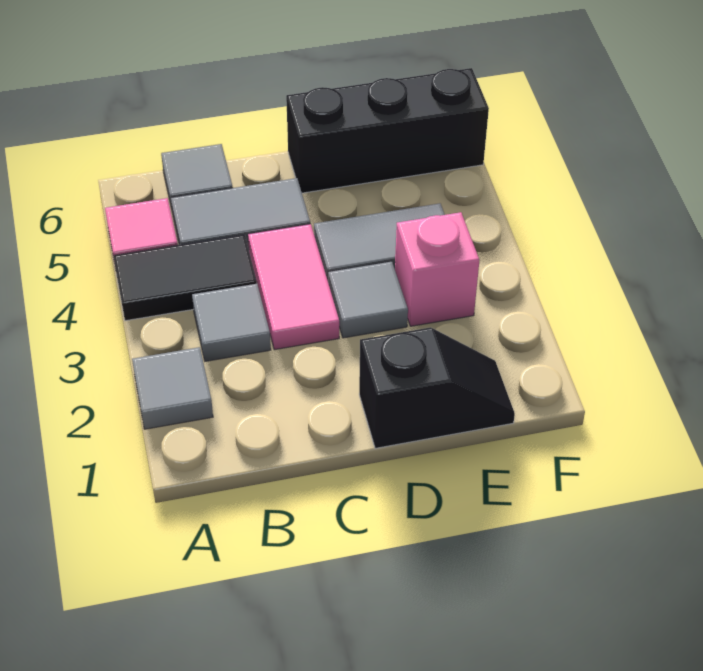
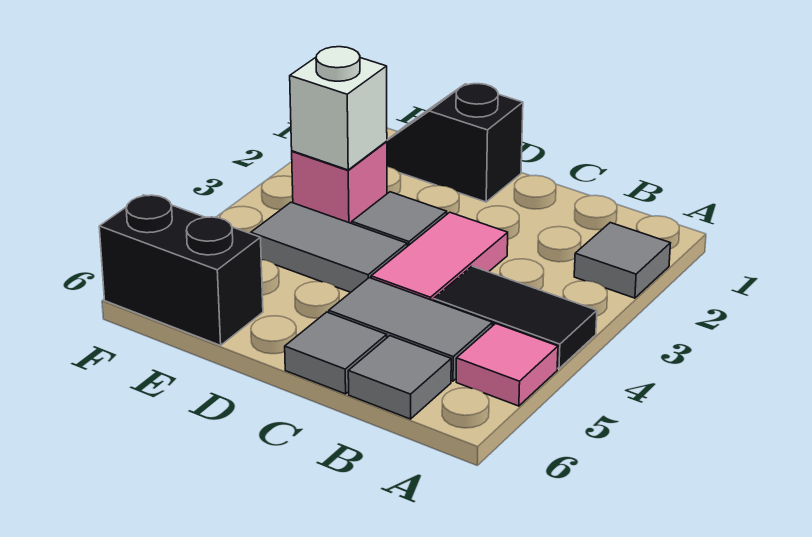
grey tile B3 level 1 -> grey tile C6 level 1
black brick D6:F6 level 1 -> black brick E6:F6 level 1
none -> white brick E3 level 2

